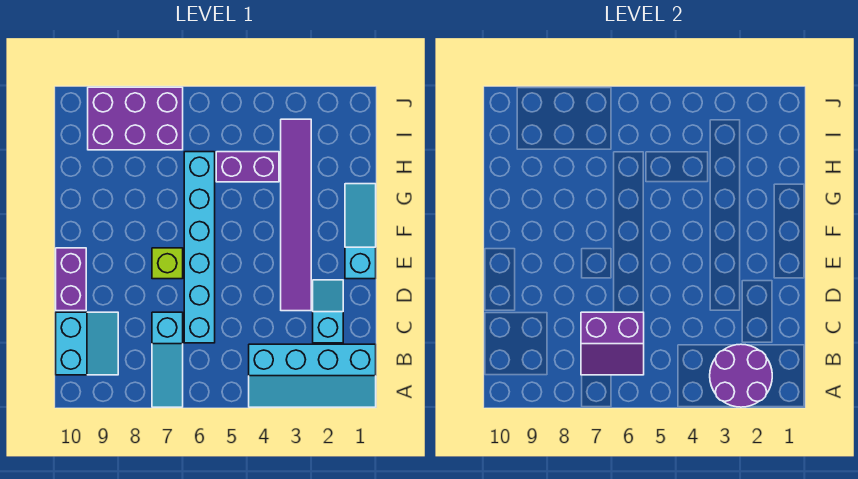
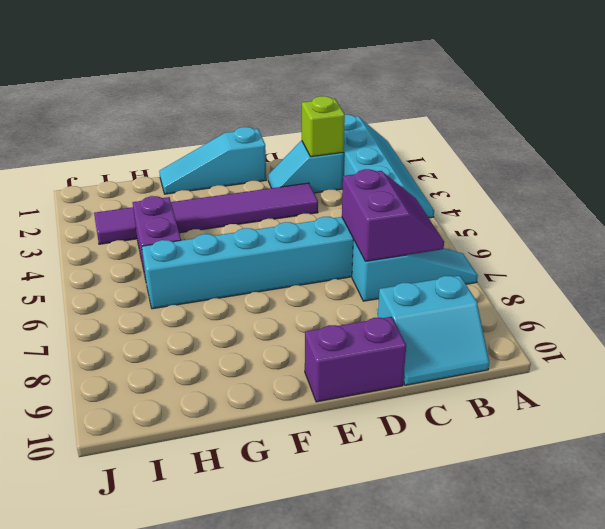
purple round brick A2:B3 level 2 -> none
cyan slope B9:C10 level 1 top 10 -> cyan slope B9:C10 level 1 top 9
lime brick E7 level 1 -> lime brick C2 level 2
purple brick I7:J9 level 1 -> none

